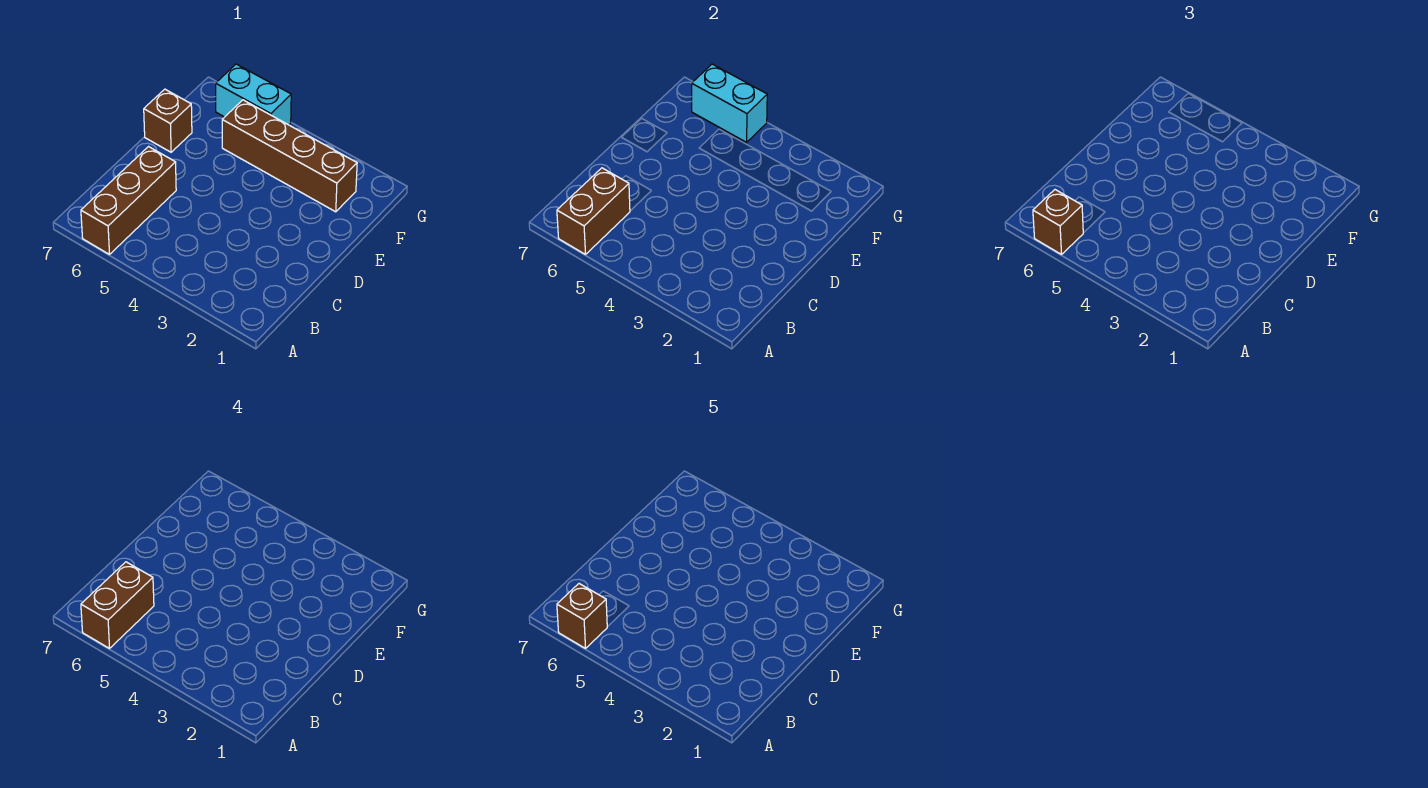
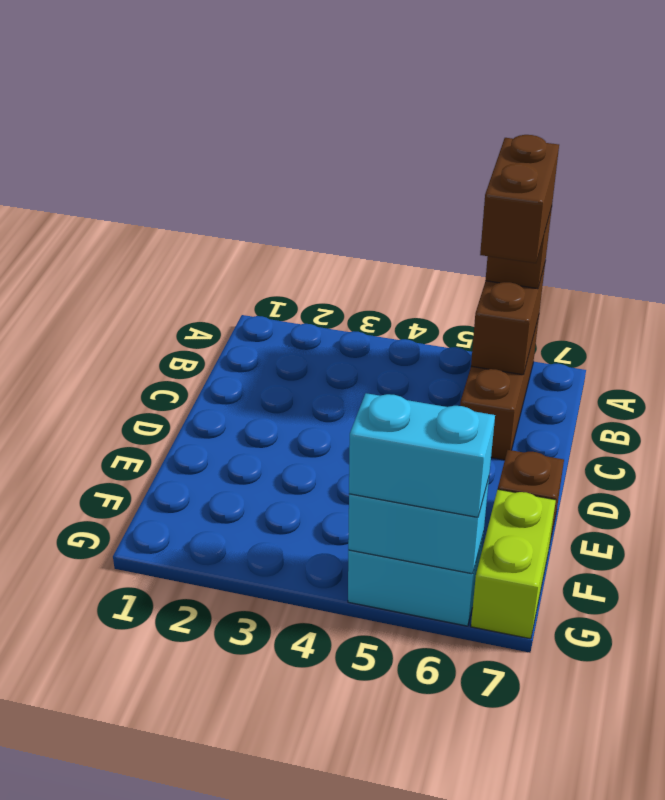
brown brick A6 level 5 -> none
brown brick F2:F5 level 1 -> none
none -> lime brick F7:G7 level 1
none -> cyan brick G5:G6 level 3

